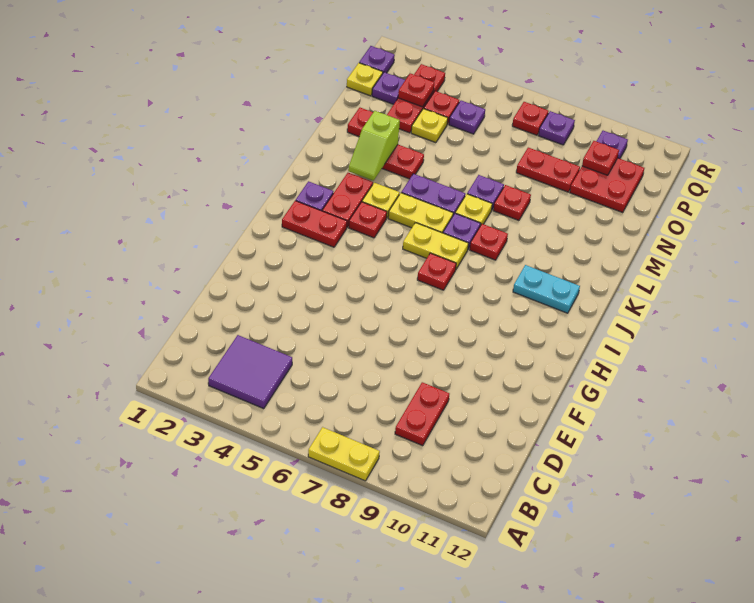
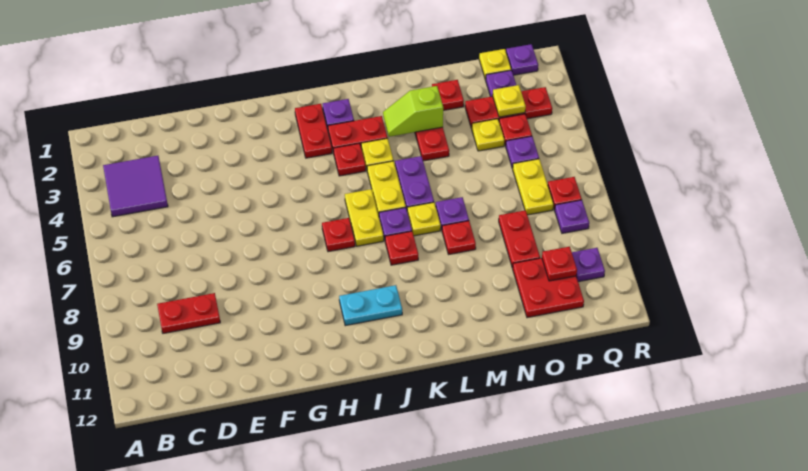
yellow plate A7:A8 level 1 -> yellow plate P6:P7 level 1
cyan plate J10:J11 level 1 -> cyan plate I10:J10 level 1
red plate P3 level 2 -> yellow plate P3 level 2

